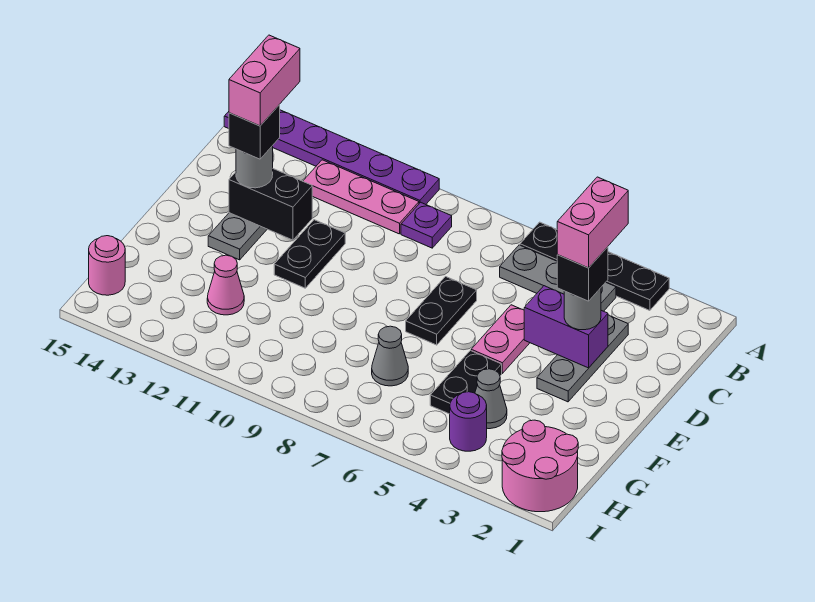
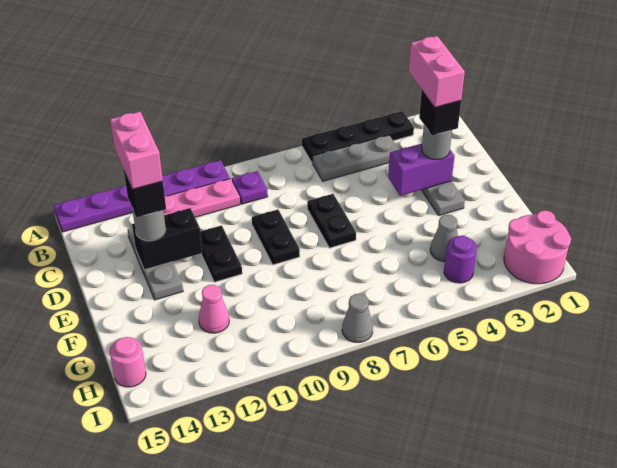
pink plate D5:E5 level 1 -> none
black plate F5:G5 level 1 -> black plate D9:E9 level 1
grey cone G7 level 1 -> grey cone I8 level 1

